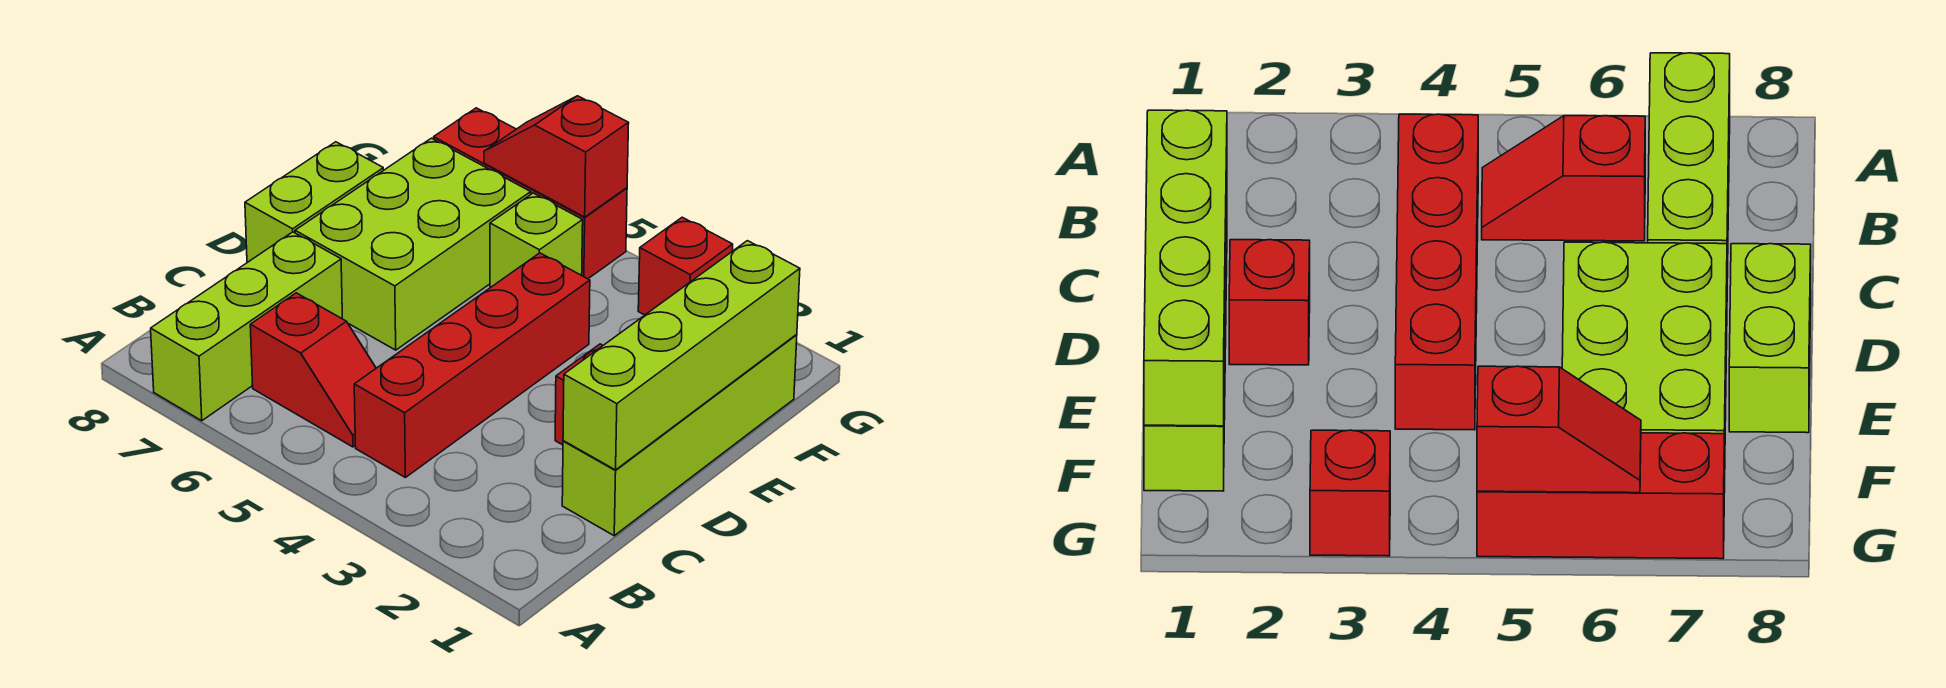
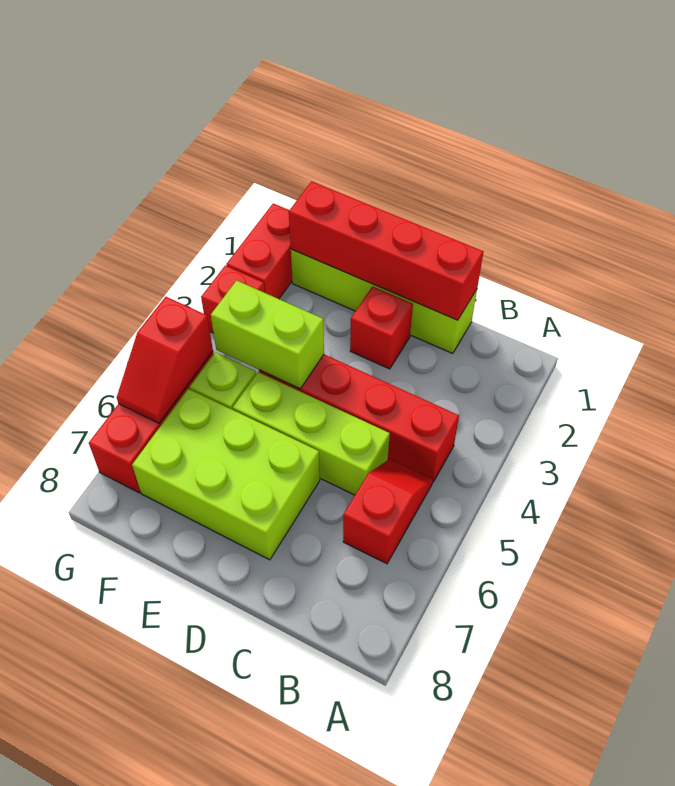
lime brick A7:C7 level 1 -> lime brick C5:E5 level 1
lime brick C1:F1 level 2 -> red brick C1:F1 level 2
lime brick D8:E8 level 1 -> lime brick E4:F4 level 2
none -> red brick G1:G2 level 1

